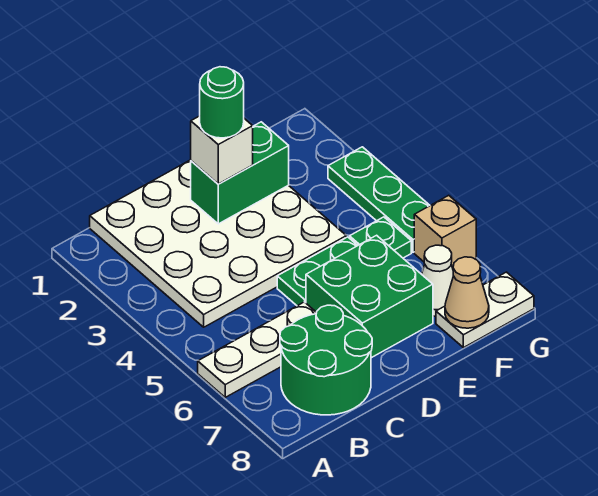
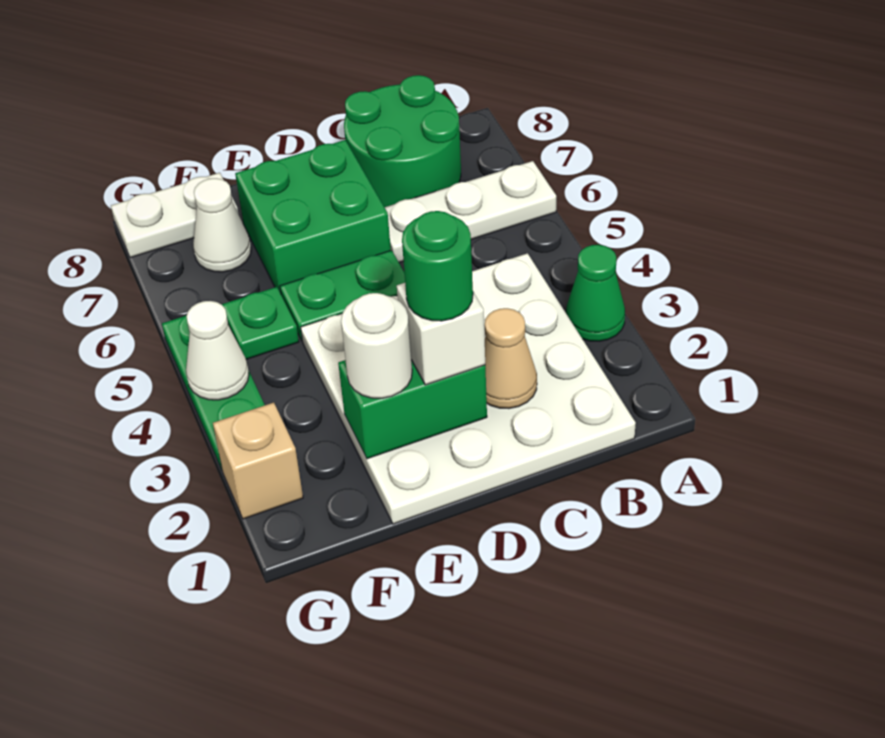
none -> green cone A3 level 1
none -> white round brick E2 level 3
tan cone F8 level 2 -> tan cone C2 level 2
none -> white cone G4 level 2
tan brick G6 level 1 -> tan brick G2 level 1

